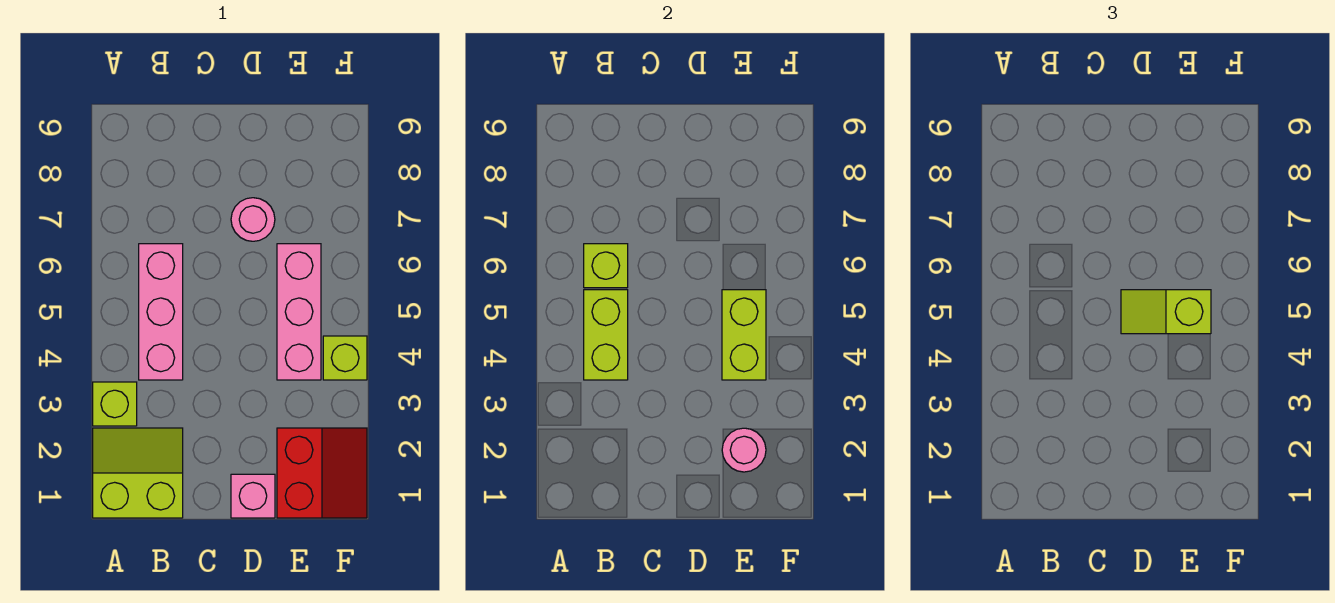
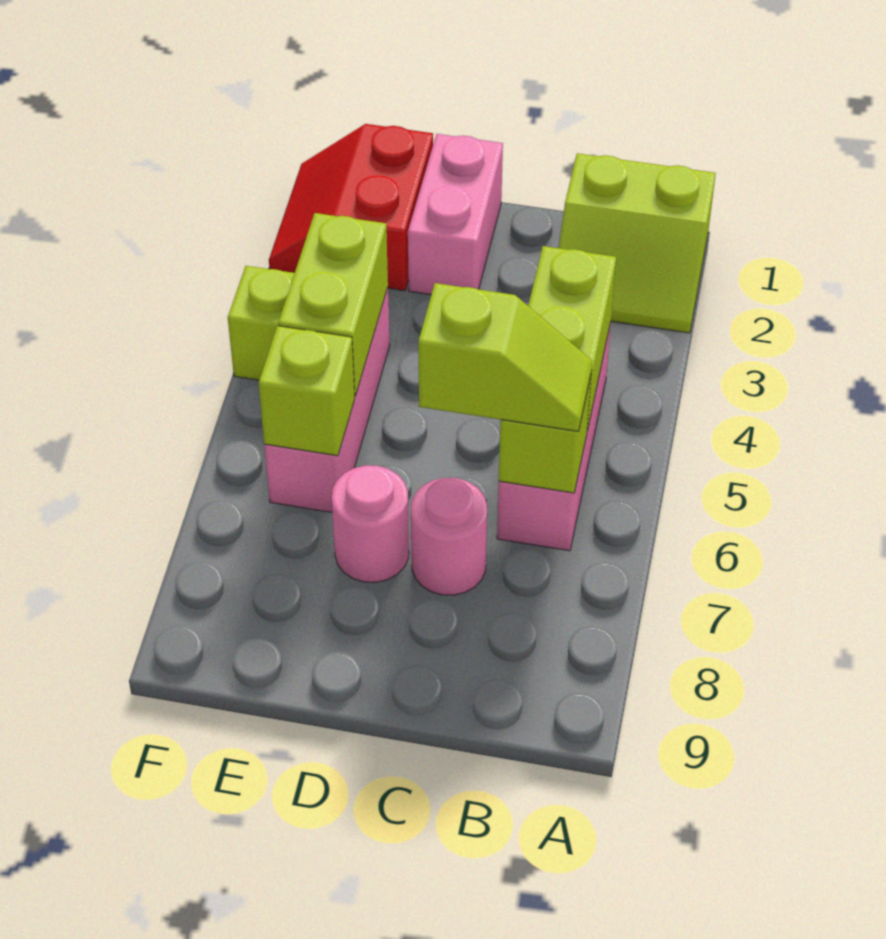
lime brick A3 level 1 -> lime brick E6 level 2
pink brick D1 level 1 -> pink brick D1:D2 level 1
lime slope D5:E5 level 3 top E -> lime slope B6:C6 level 3 top C
pink round brick E2 level 2 -> pink round brick C7 level 1

